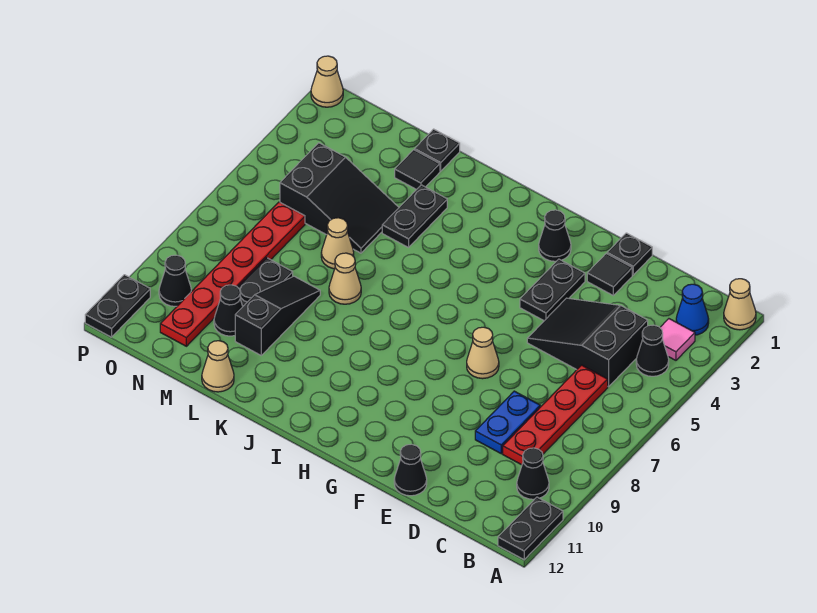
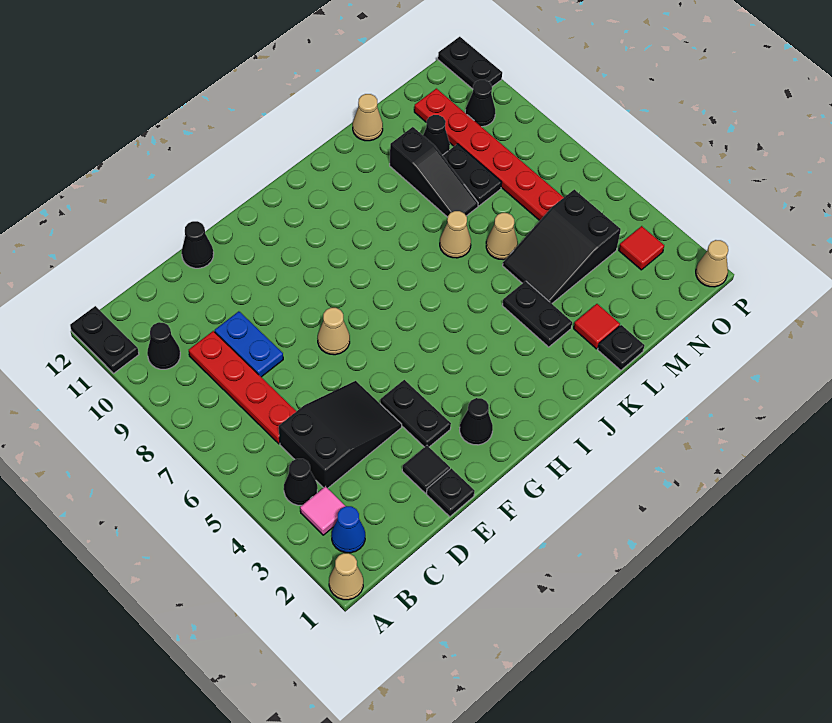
black tile L2 level 1 -> red tile L2 level 1
none -> red tile O3 level 1

